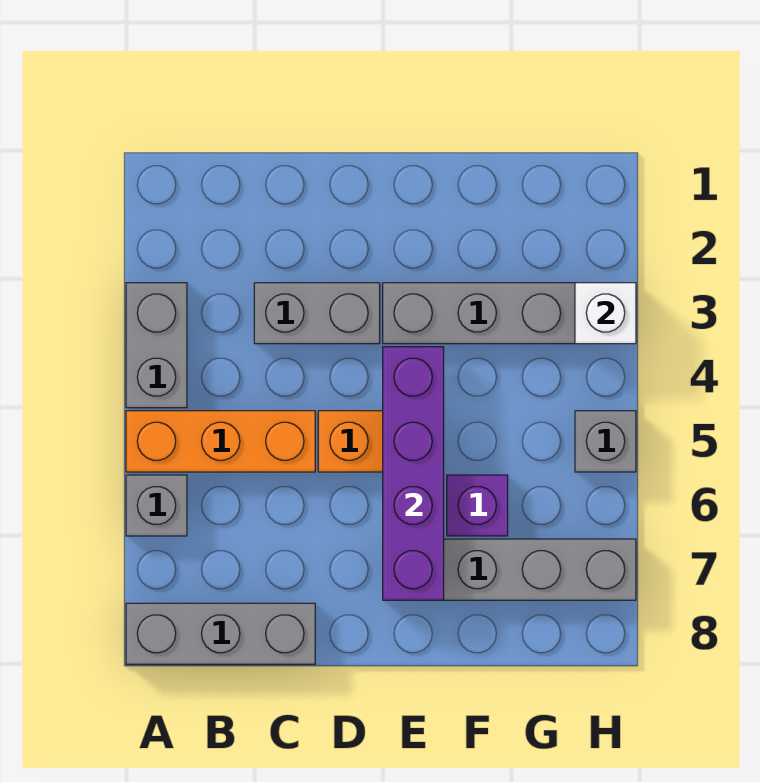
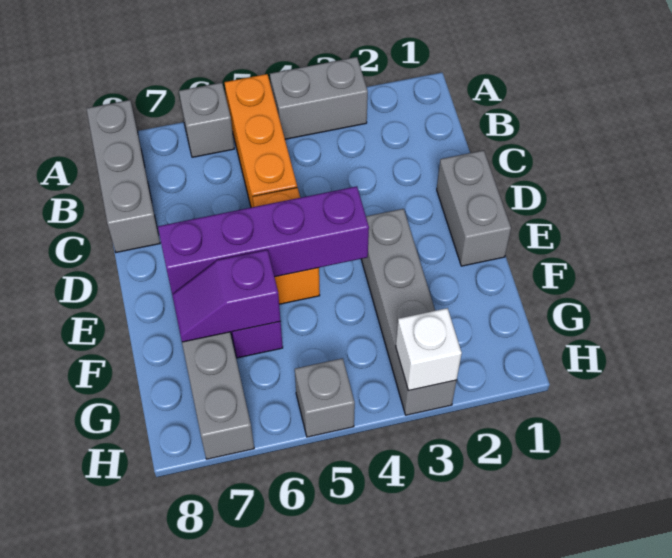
grey brick C3:D3 level 1 -> grey brick D1:E1 level 1
none -> purple slope F6:F7 level 2 top 6

